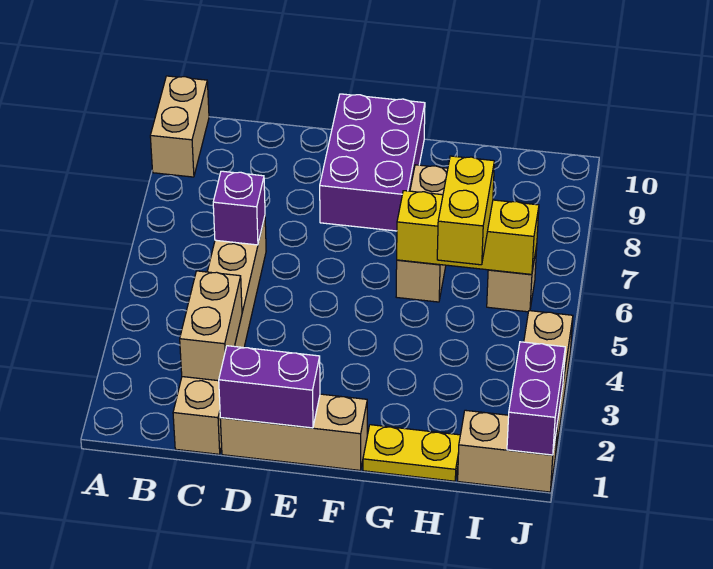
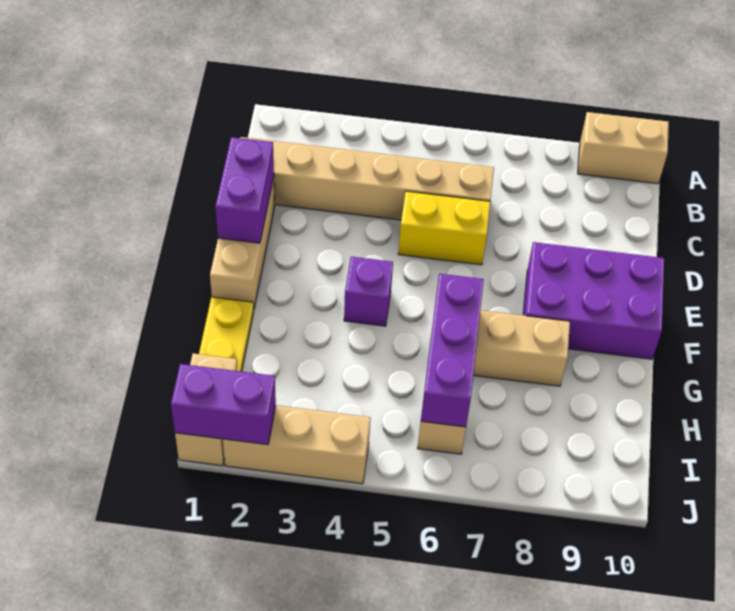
tan brick C2:C3 level 2 -> none
purple brick C6 level 2 -> purple brick F4 level 1
yellow brick G6:I6 level 2 -> purple brick G6:I6 level 2
yellow brick H5:H6 level 3 -> yellow brick D5:D6 level 1

